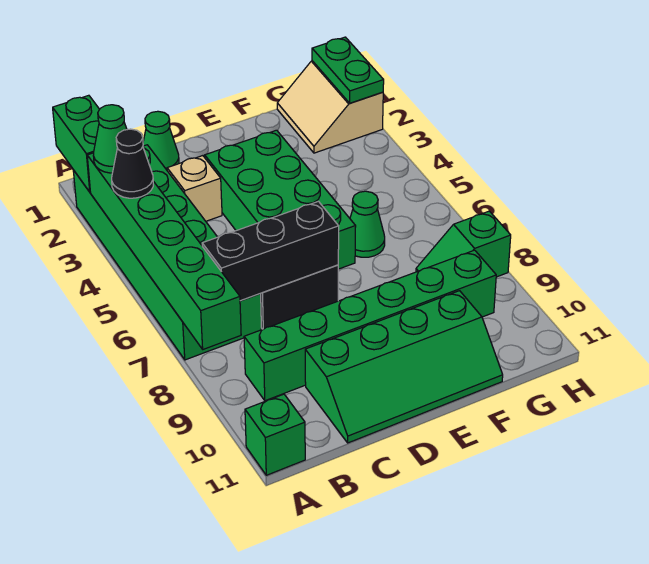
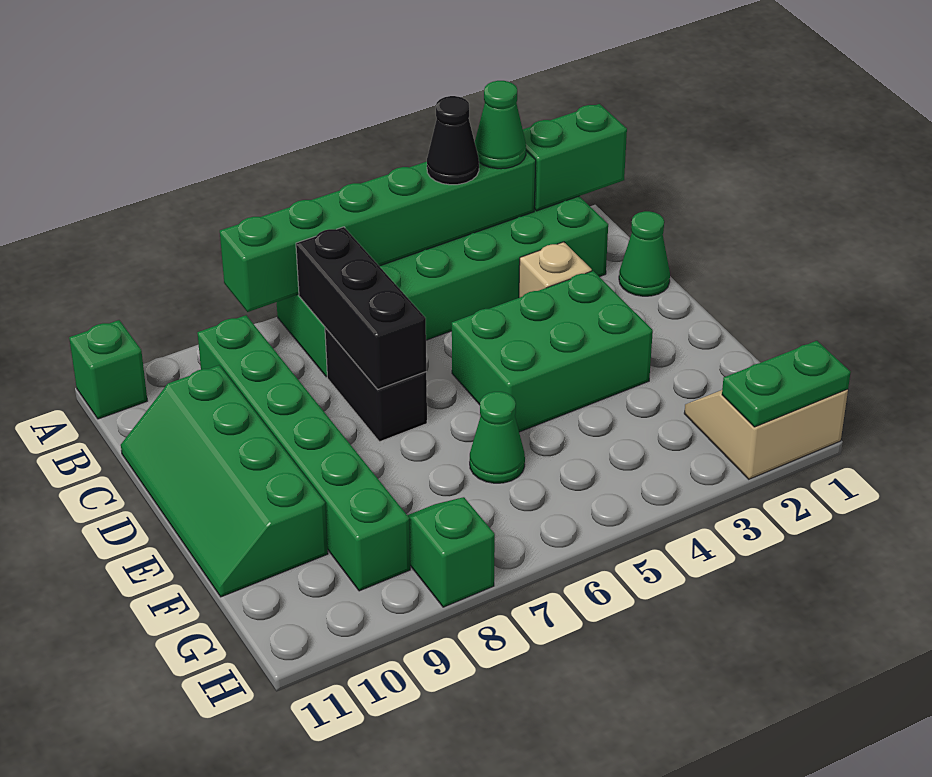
green brick D3:E6 level 1 -> green brick D3:E5 level 1

